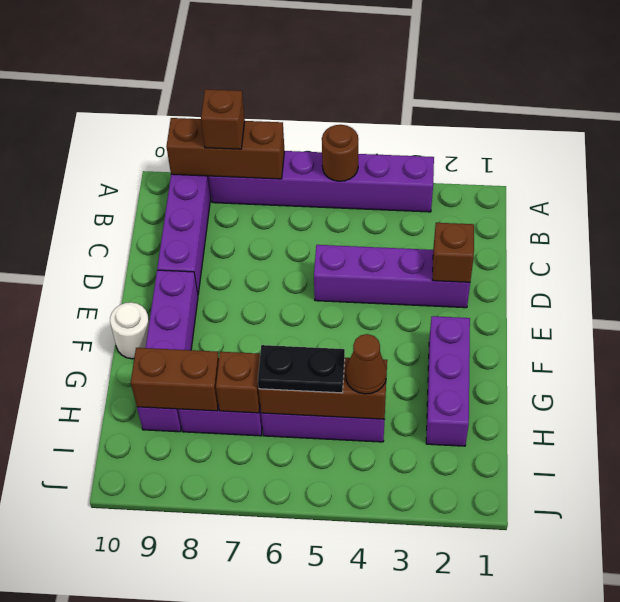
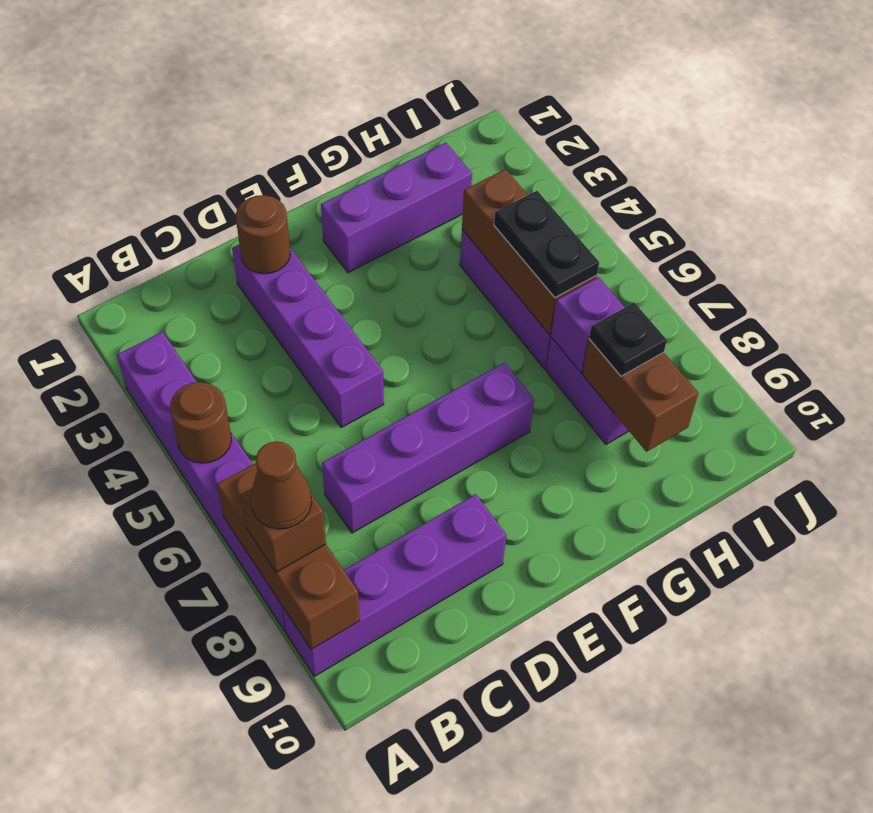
brown brick D2 level 2 -> brown round brick D2 level 2
purple brick E9:H9 level 1 -> purple brick C7:F7 level 1
white round brick F10 level 1 -> none
brown cone H4 level 3 -> brown cone A8 level 4
brown brick H7 level 2 -> purple brick H7 level 2
none -> black plate H8 level 3

